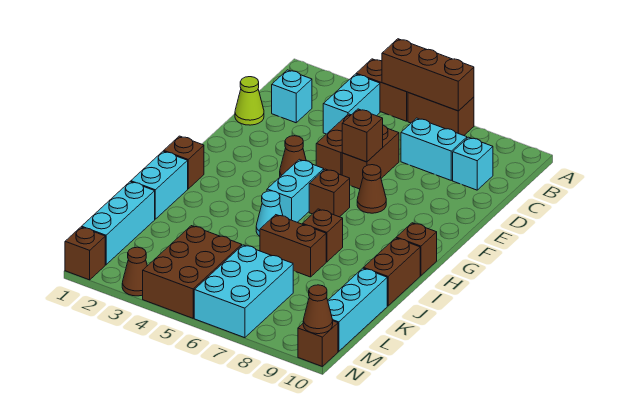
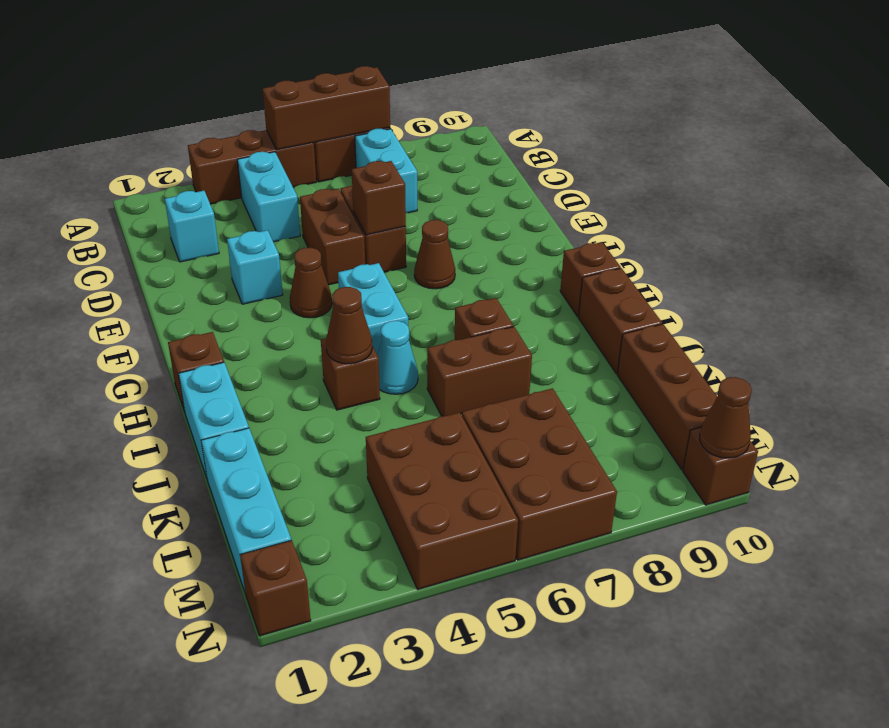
brown brick A4:A5 level 1 -> brown brick A3:A5 level 1
cyan brick C7:C8 level 1 -> cyan brick B7:C7 level 1
cyan brick C9 level 1 -> cyan brick E3 level 1
lime cone D1 level 1 -> none
brown brick G6 level 1 -> brown brick I4 level 1
cyan brick K10:M10 level 1 -> brown brick K10:M10 level 1
cyan brick L6:N7 level 1 -> brown brick L6:N7 level 1
brown cone N3 level 1 -> brown cone I4 level 2

